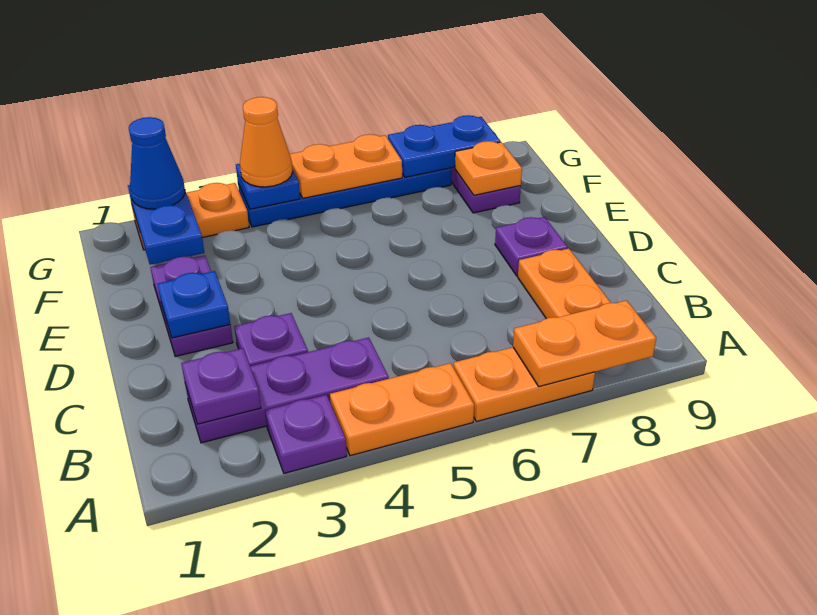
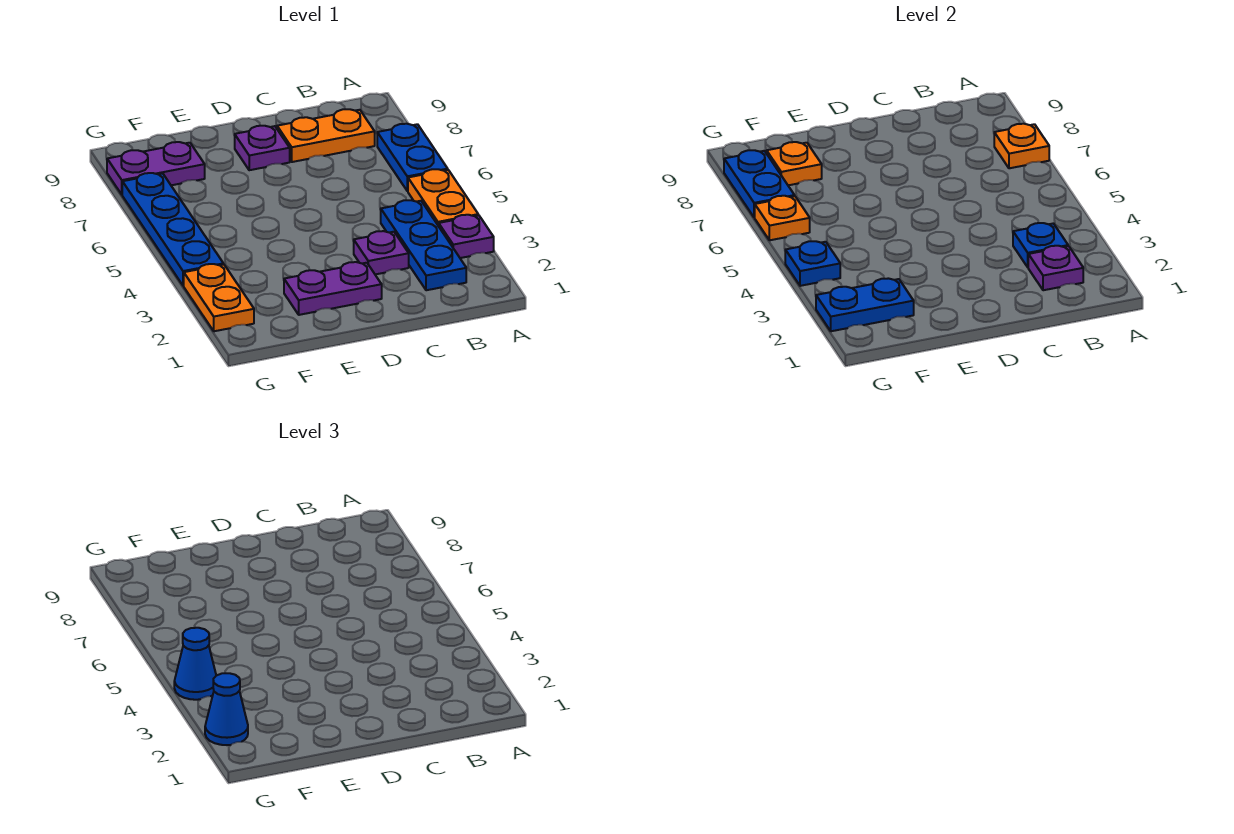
orange plate A6:A7 level 1 -> blue plate A6:A7 level 1
orange plate A7:A8 level 2 -> orange plate A7 level 2
purple plate B2:B4 level 1 -> blue plate B2:B4 level 1
blue plate D2 level 2 -> blue plate B3 level 2
orange cone G4 level 3 -> blue cone G4 level 3
orange plate G5:G6 level 2 -> orange plate G6 level 2

